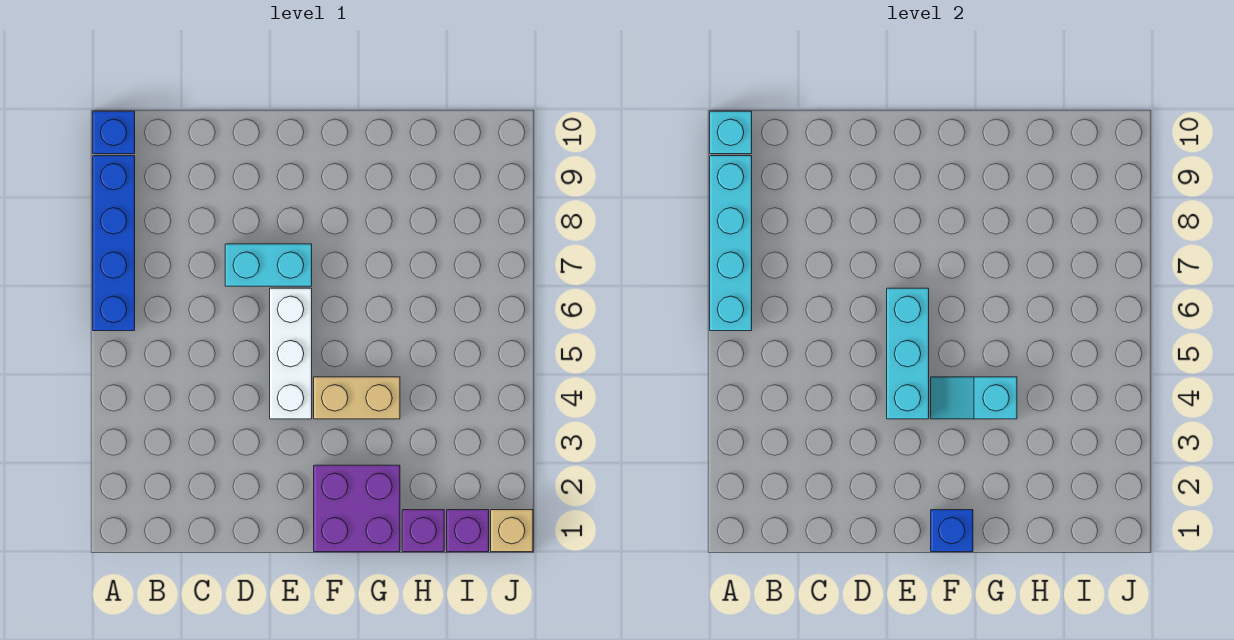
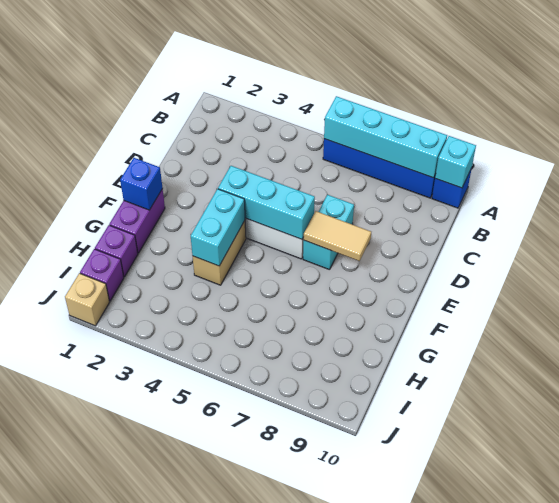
none -> tan tile E7:E8 level 2
purple brick F1:G2 level 1 -> purple brick F1:G1 level 1
cyan slope F4:G4 level 2 top G -> cyan brick F4:G4 level 2

